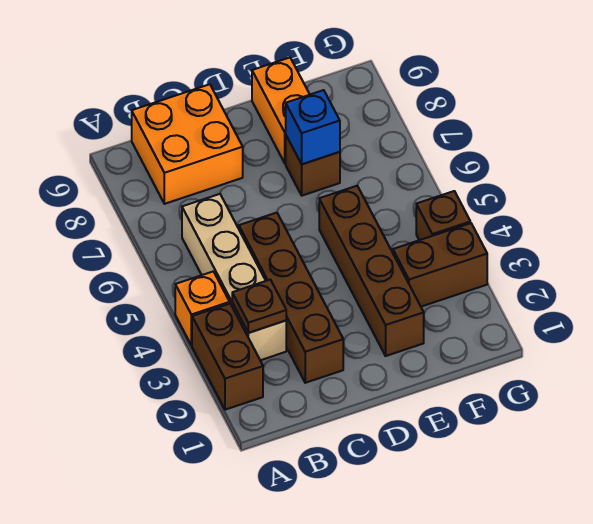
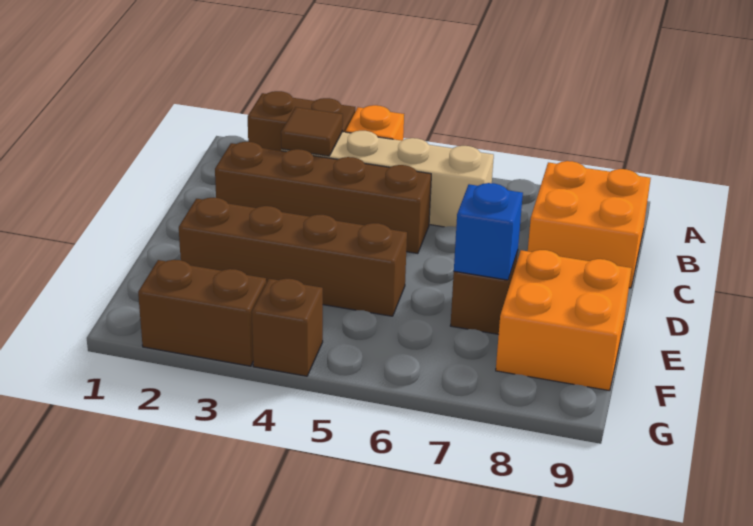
brown plate B3 level 2 -> brown tile B3 level 2
orange brick E8:E9 level 1 -> orange brick E8:F9 level 1
brown brick F3:G3 level 1 -> brown brick G2:G3 level 1

